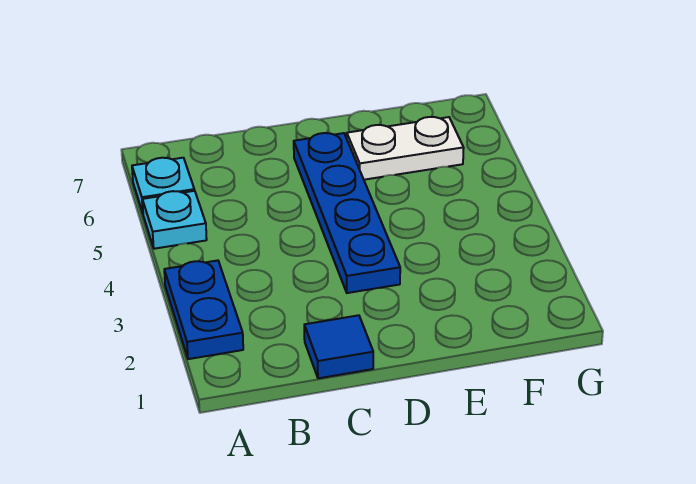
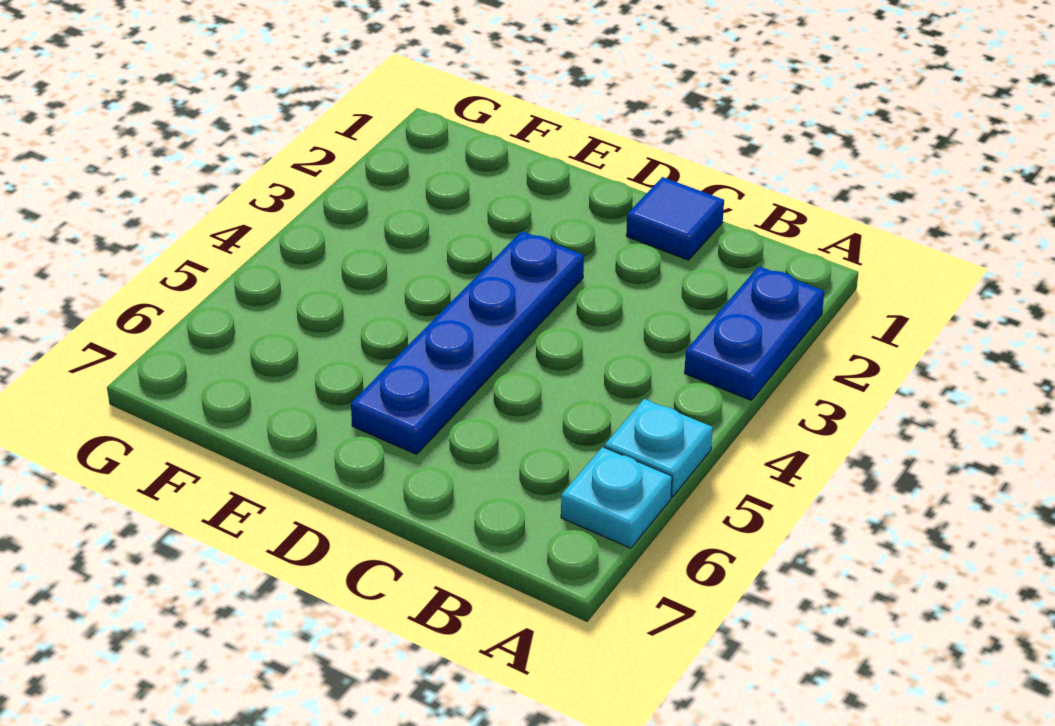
white plate E6:F6 level 1 -> none

